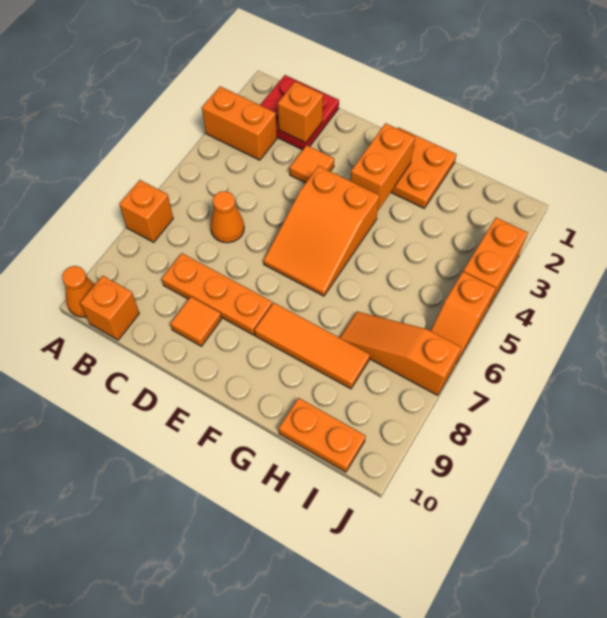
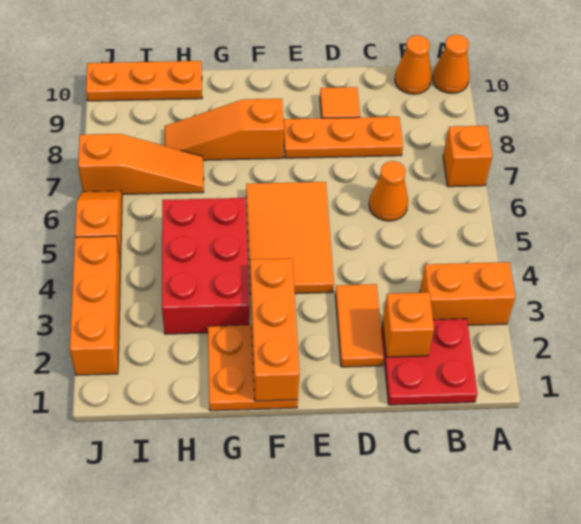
orange brick B10 level 1 -> orange cone B10 level 1
orange tile D3 level 1 -> orange tile D2:D3 level 1
orange slope E4:F6 level 1 top 4 -> orange tile E4:F6 level 1
orange brick F2:F3 level 2 -> orange brick F1:F3 level 2
orange tile F8:H8 level 1 -> orange slope F8:H8 level 1 top F
none -> red brick G3:H5 level 1
orange plate H10:I10 level 1 -> orange plate H10:J10 level 1
orange brick J3:J4 level 1 -> orange brick J2:J4 level 1

